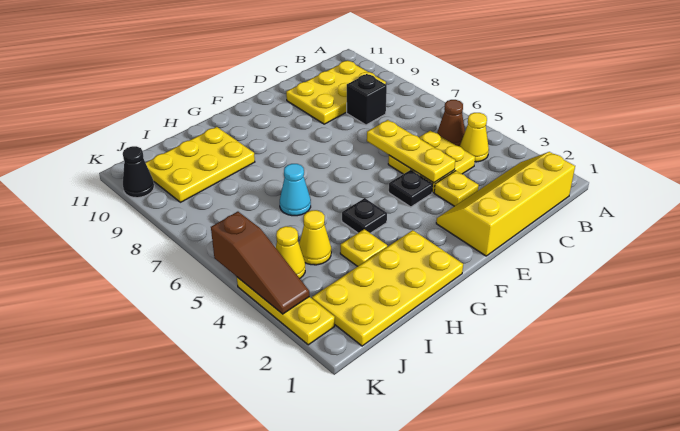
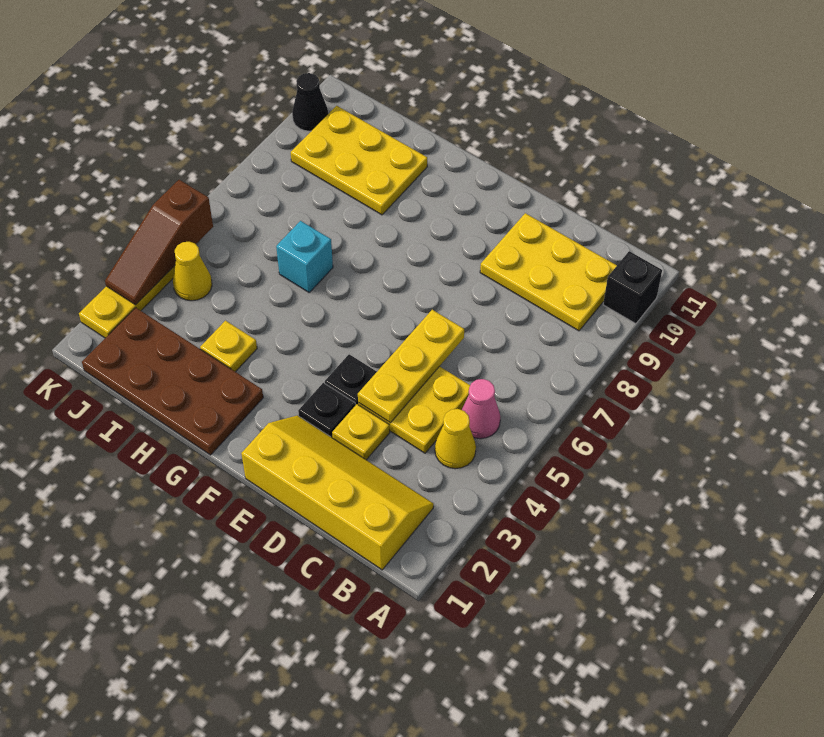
brown cone B5 level 1 -> pink cone B5 level 1
black brick C8 level 1 -> black brick A10 level 1
yellow plate G1:J2 level 1 -> brown plate G1:J2 level 1
black plate G4 level 1 -> black plate E3 level 1
cyan cone H6 level 1 -> cyan brick H6 level 1
yellow cone I4 level 1 -> none

